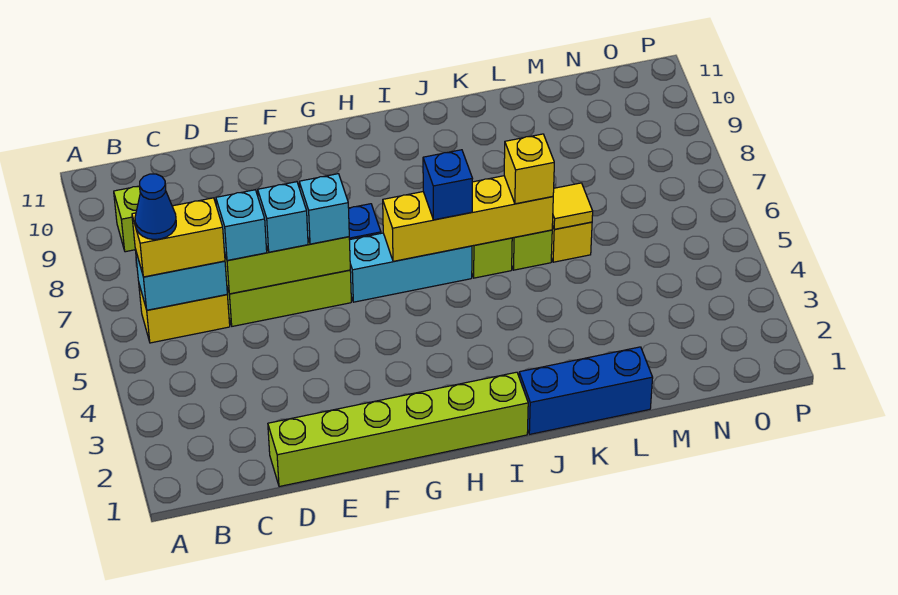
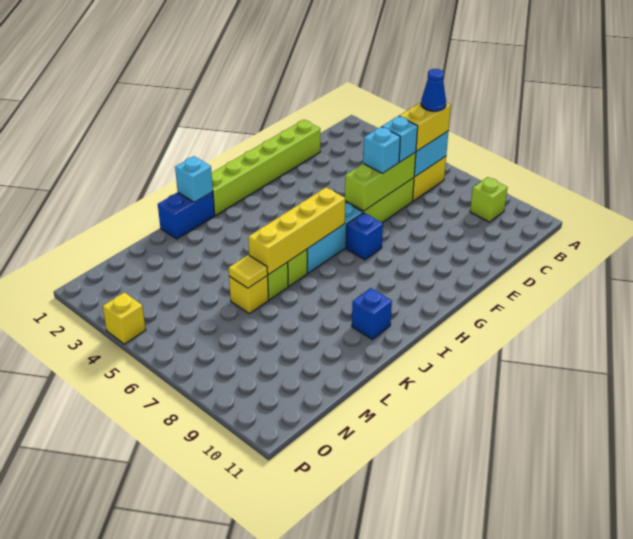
cyan brick F6 level 3 -> cyan brick J1 level 2
blue brick I6 level 3 -> blue brick J10 level 1
blue brick J1:L1 level 1 -> blue brick J1:K1 level 1
yellow brick K6 level 3 -> yellow brick P4 level 1

